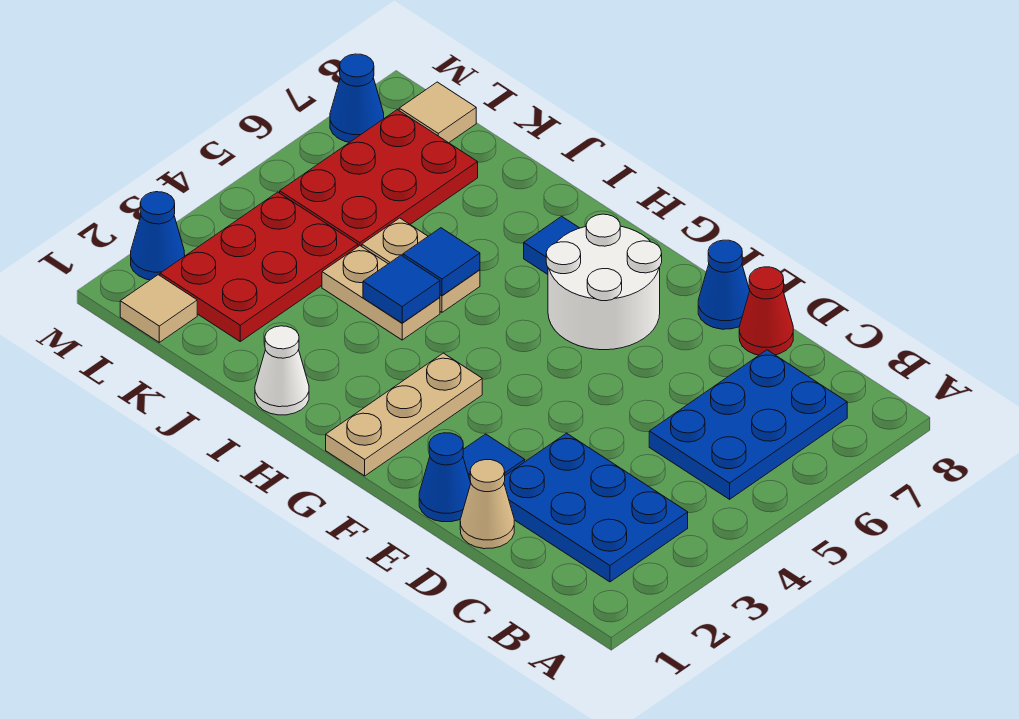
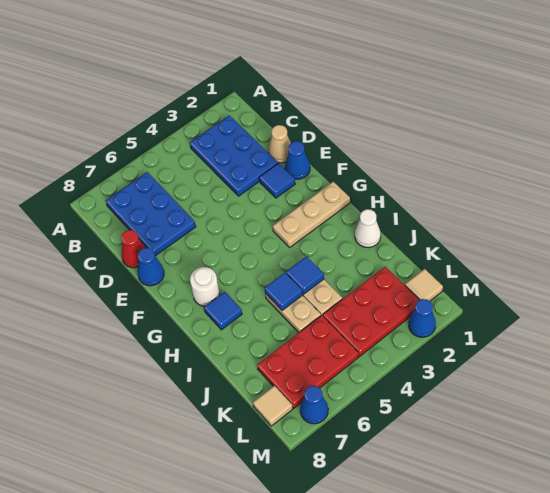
blue plate B5:C7 level 1 -> blue plate B6:D7 level 1
white round brick F6:G7 level 1 -> white round brick G7 level 1

